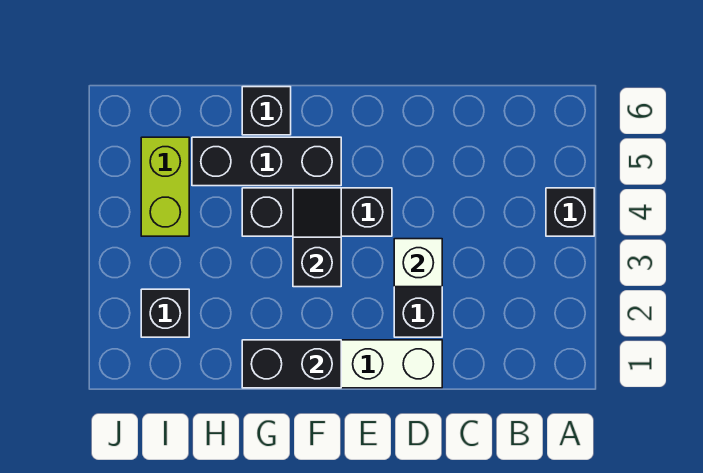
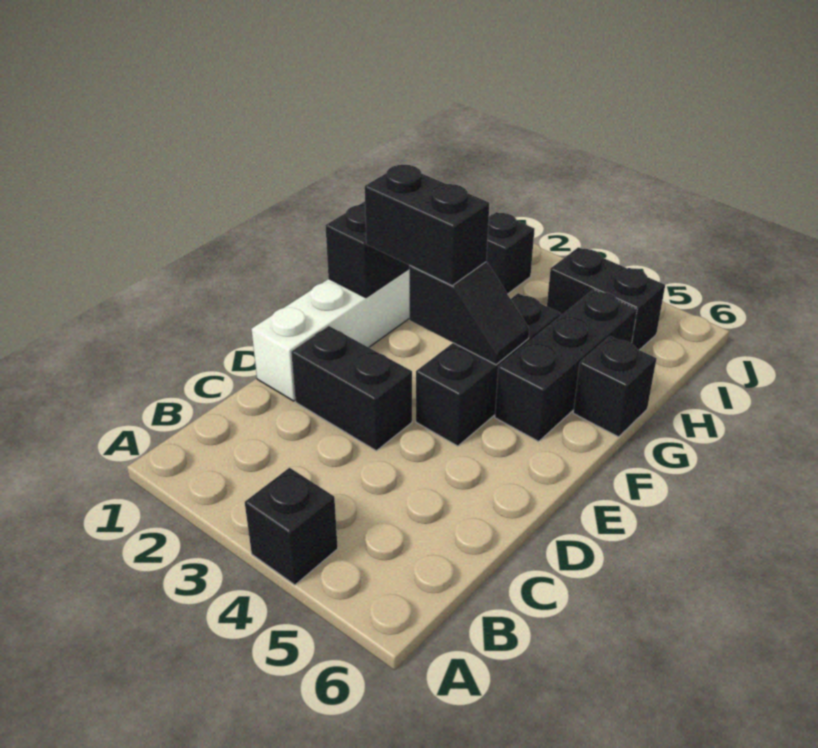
white brick D3 level 2 -> none
none -> black brick F2:F3 level 3
lime brick I4:I5 level 1 -> black brick I4:I5 level 1

